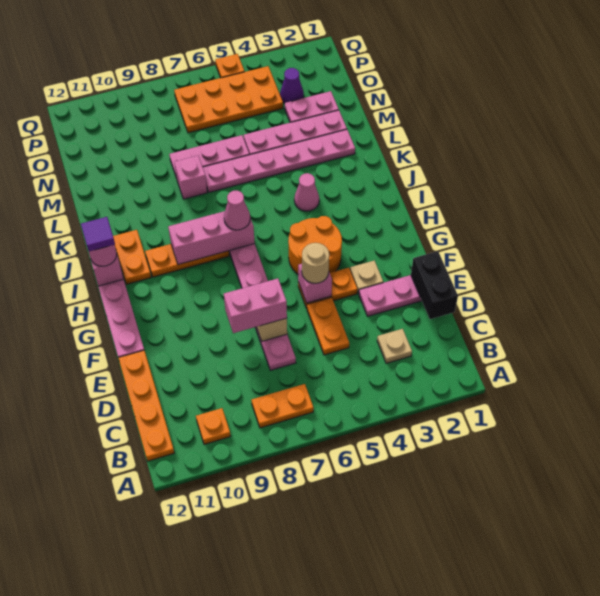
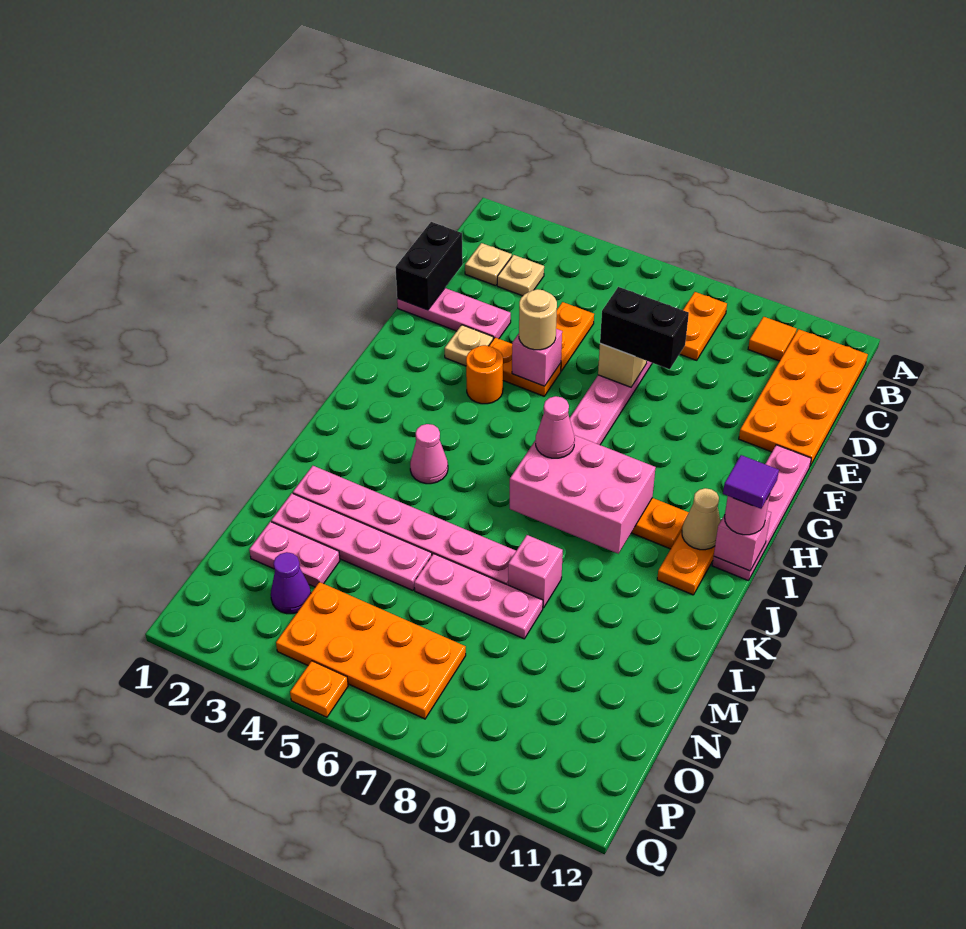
orange plate B7:B8 level 1 -> orange plate B8:C8 level 1
orange plate B10 level 1 -> orange tile B10 level 1
orange plate B12:E12 level 1 -> orange plate B11:E12 level 1
none -> tan plate C2 level 1
pink brick E7:E8 level 3 -> black brick E7:E8 level 3
orange round brick G4:H5 level 1 -> orange round brick G4 level 1
pink brick I7:I9 level 2 -> pink brick I7:J9 level 2
none -> tan cone I11 level 2

